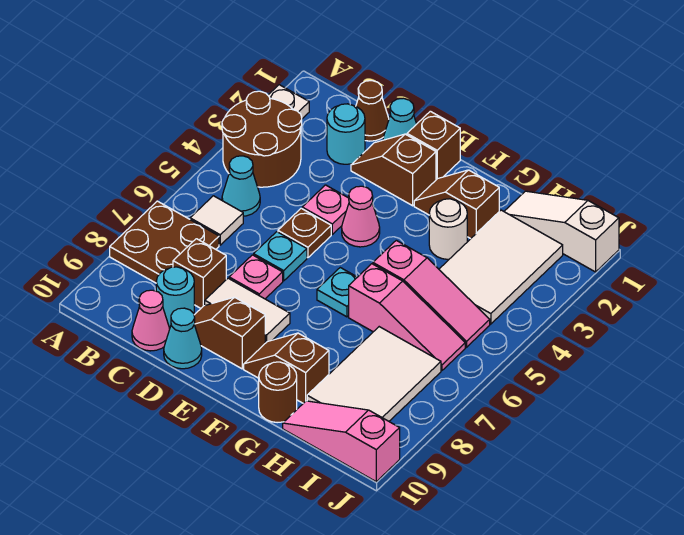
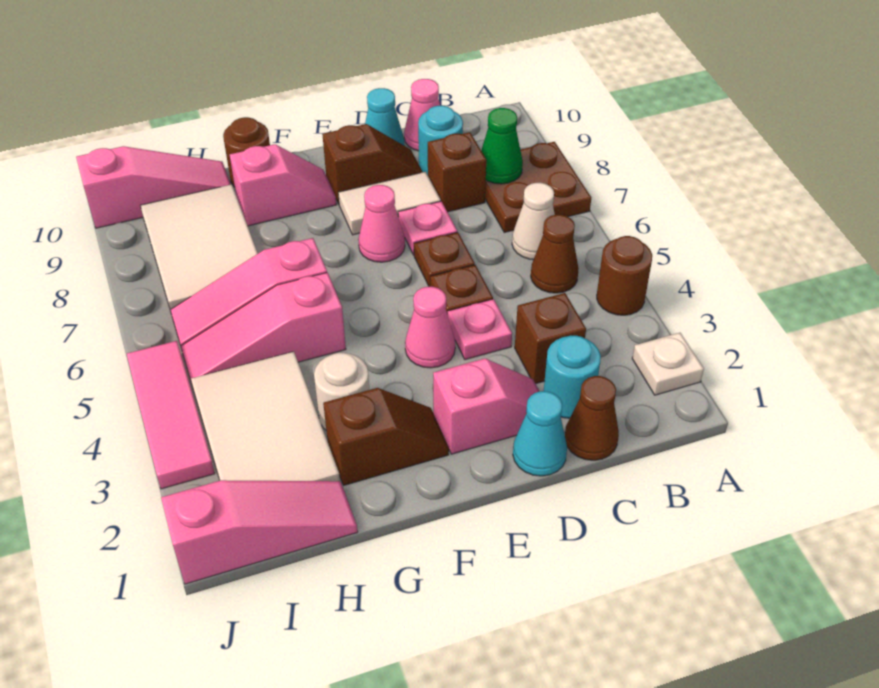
brown round brick A3:B4 level 1 -> brown round brick A4 level 1
cyan cone B5 level 1 -> brown cone B5 level 1
white tile B6 level 1 -> white cone B6 level 1
none -> green cone B8 level 2
brown slope D2:E2 level 1 top E -> pink slope D2:E2 level 1 top E
cyan plate D6 level 1 -> brown plate D6 level 1
brown brick E1 level 1 -> brown brick C3 level 1
none -> pink cone E7 level 1
cyan plate F6 level 1 -> none
brown slope F9:G9 level 1 top G -> pink slope F9:G9 level 1 top G
white slope H1:J1 level 1 top J -> pink slope H1:J1 level 1 top J
none -> pink tile J3:J5 level 1

